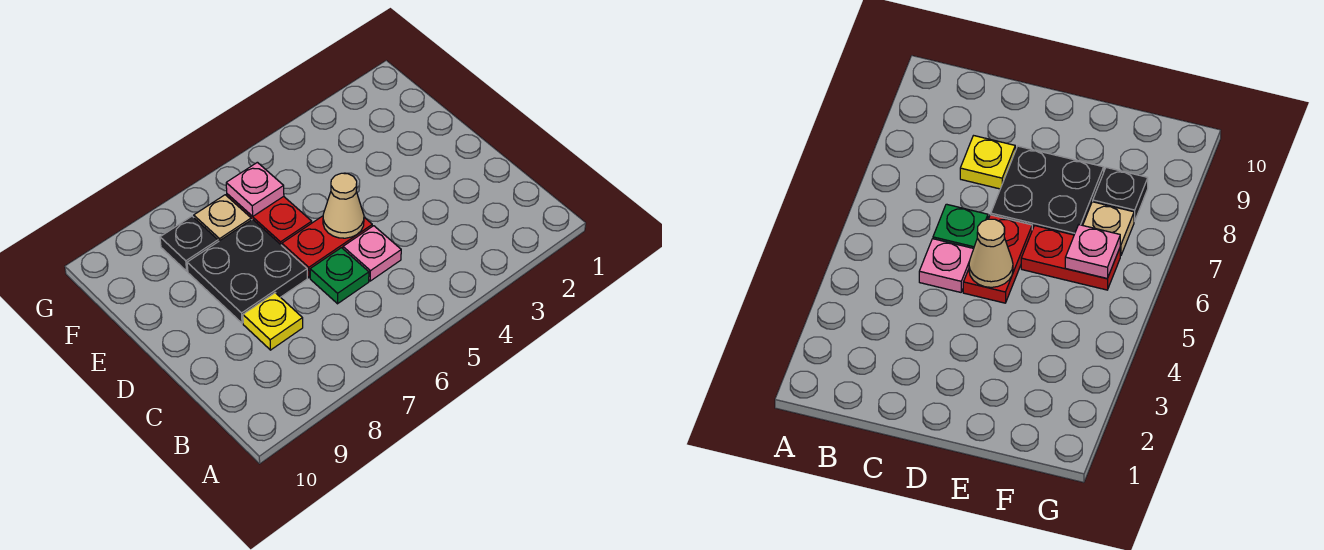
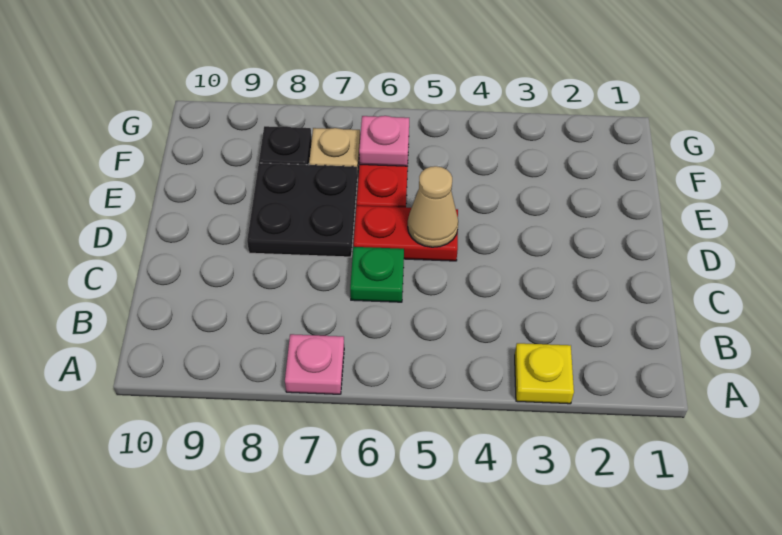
pink plate C5 level 1 -> pink plate A7 level 1
yellow plate C8 level 1 -> yellow plate A3 level 1

